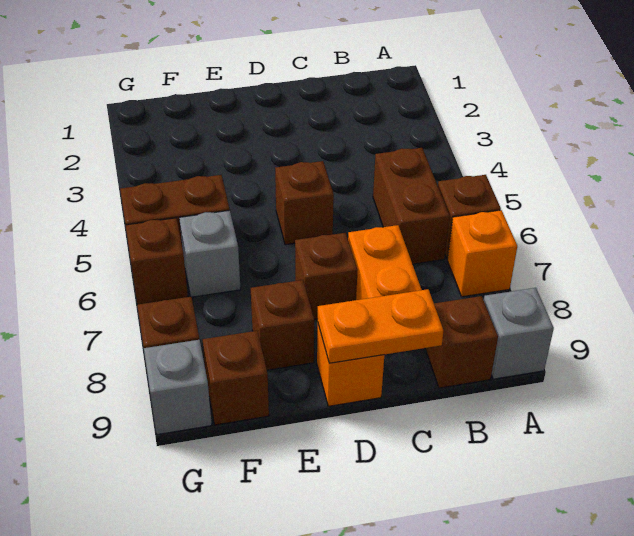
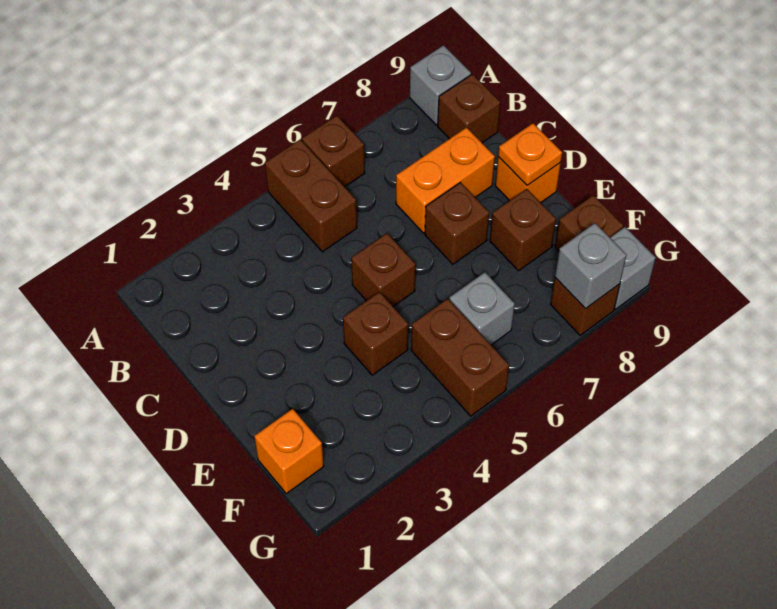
orange brick A7 level 1 -> orange brick F1 level 1
brown brick B5:B6 level 1 -> brown brick A5:B5 level 1
orange plate C9:D9 level 2 -> orange plate D9 level 2
brown brick G6 level 1 -> brown brick E4 level 1
none -> grey brick G8 level 2

